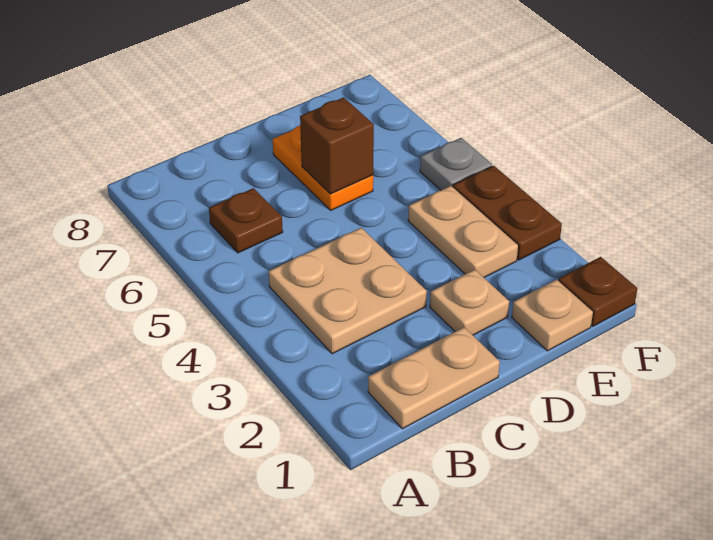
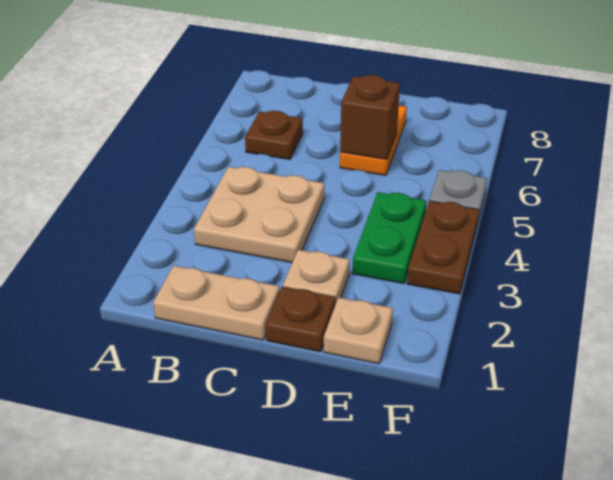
tan plate E3:E4 level 1 -> green plate E3:E4 level 1
brown plate F1 level 1 -> brown plate D1 level 1

